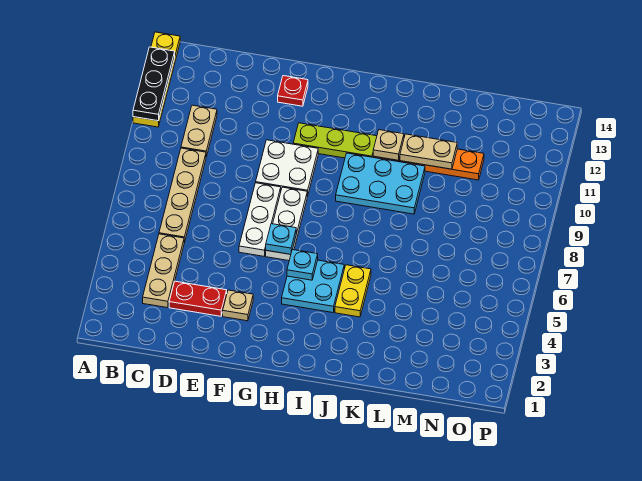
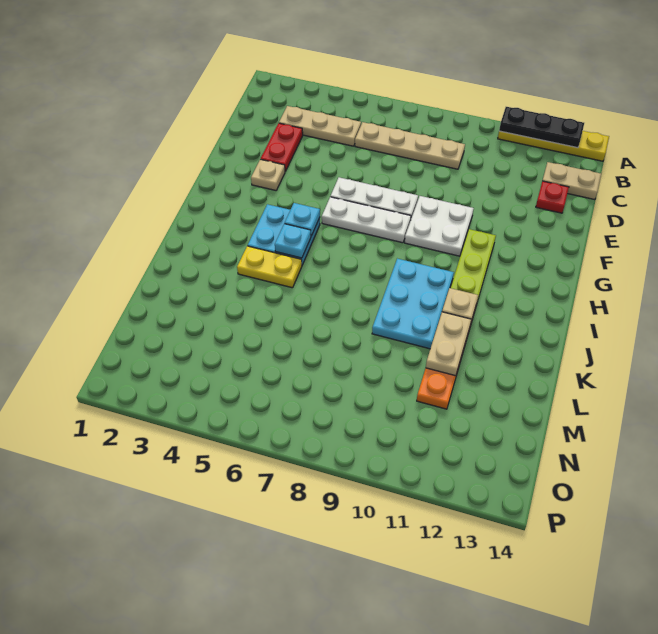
tan plate C10:C11 level 1 -> tan plate C13:C14 level 1
red plate F13 level 1 -> red plate D13 level 1
cyan plate G6 level 2 -> cyan plate I5 level 2

